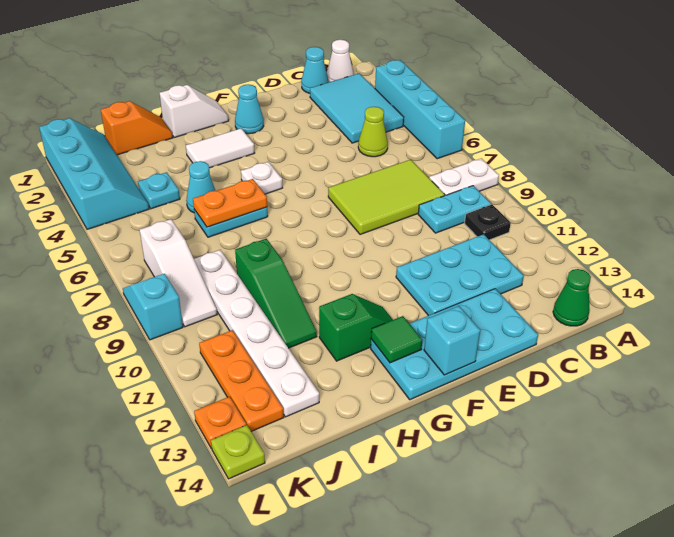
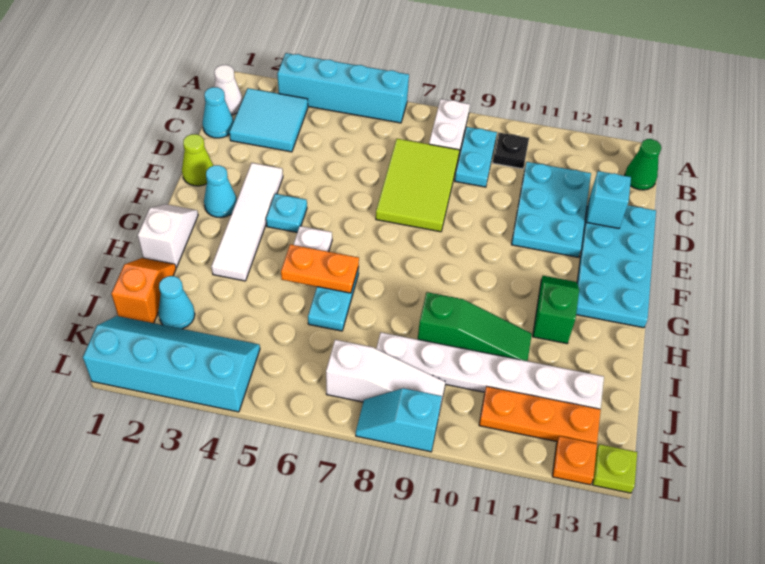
cyan tile B2:C4 level 1 -> cyan tile B2:C3 level 1
lime cone C5 level 1 -> lime cone E1 level 1
cyan brick F14 level 2 -> cyan brick D13 level 2
white tile G3:H3 level 1 -> white tile E3:H3 level 1
green tile G13 level 2 -> none
orange plate H6:I6 level 2 -> orange plate H5:H6 level 2
cyan cone I5 level 1 -> cyan cone J2 level 1
cyan plate J4 level 1 -> cyan plate F4 level 1

